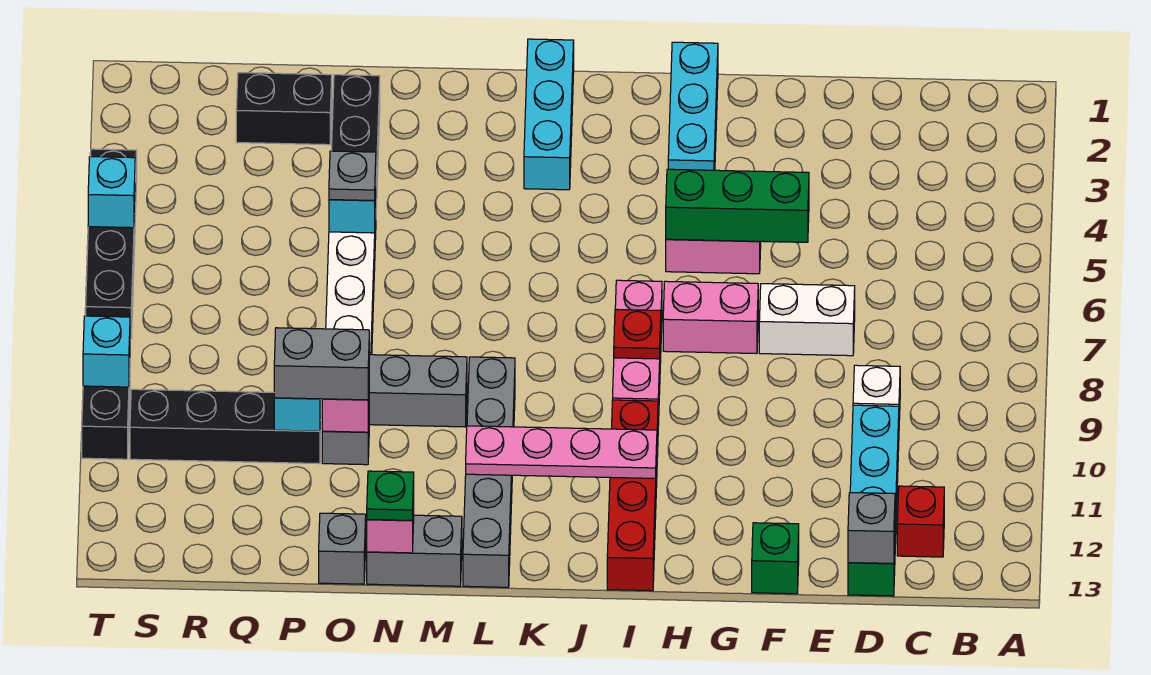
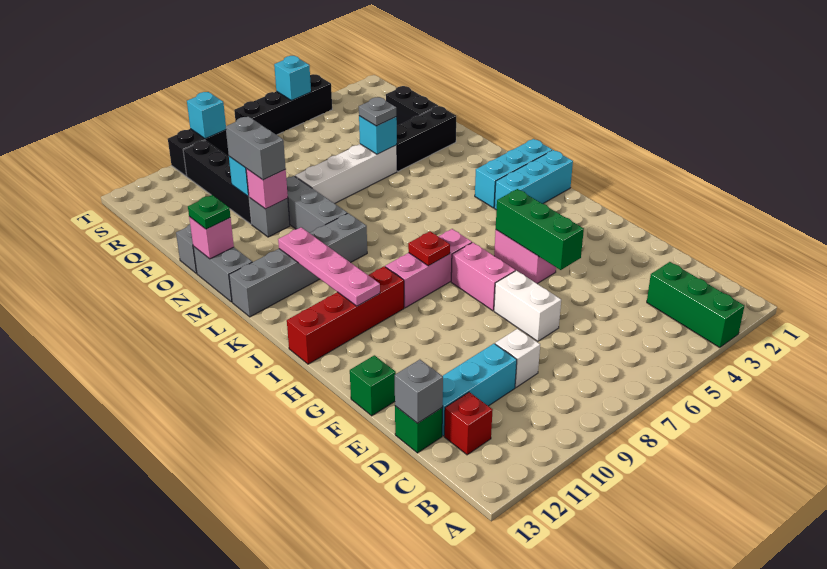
none -> green brick A3:C3 level 1
cyan brick H1:H3 level 1 -> cyan brick J1:J3 level 1

